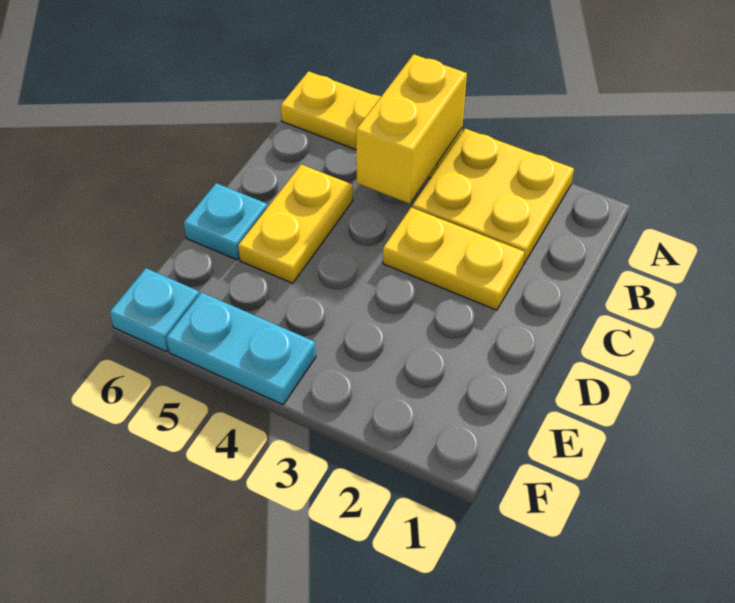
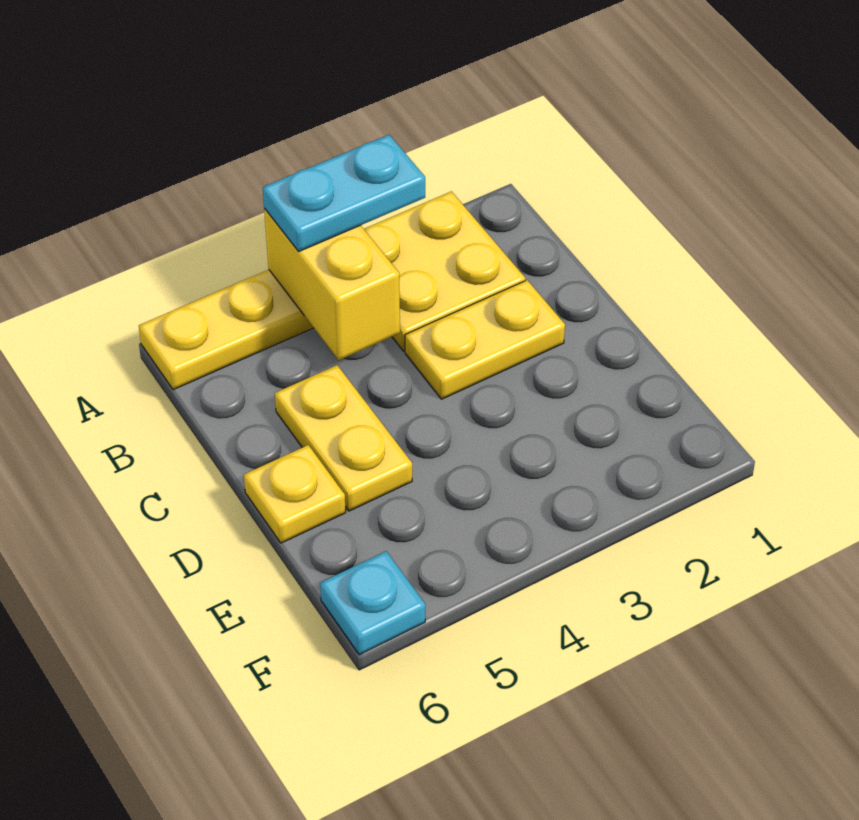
cyan plate D6 level 1 -> yellow plate D6 level 1
cyan plate F4:F5 level 1 -> cyan plate A3:A4 level 3

